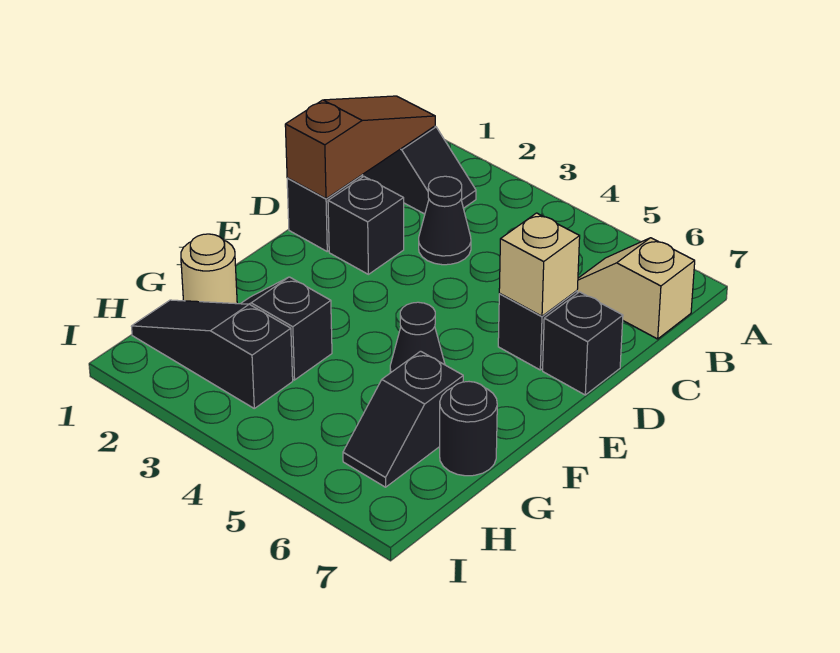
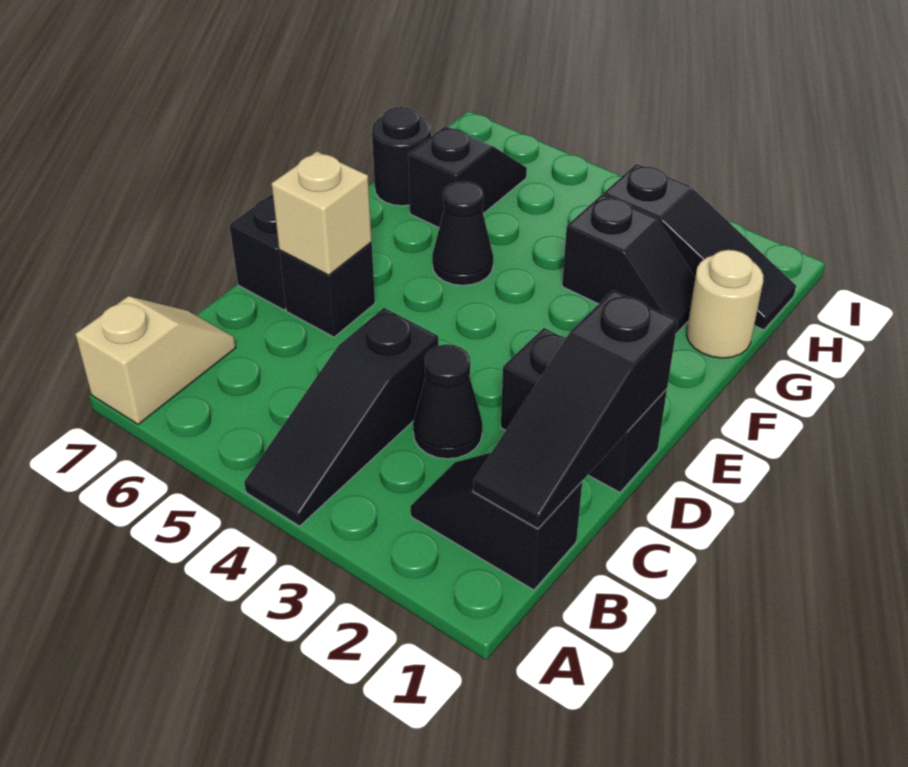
none -> black slope A4:C4 level 1 top C
brown slope B1:D1 level 2 top D -> black slope B1:D1 level 2 top D
tan slope B6:B7 level 1 top 7 -> tan slope A7:B7 level 1 top A

